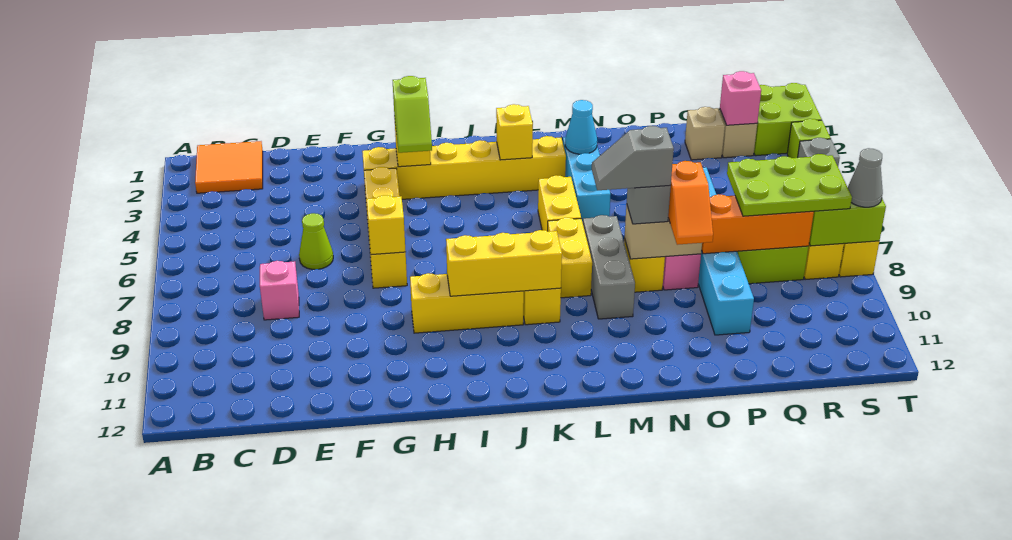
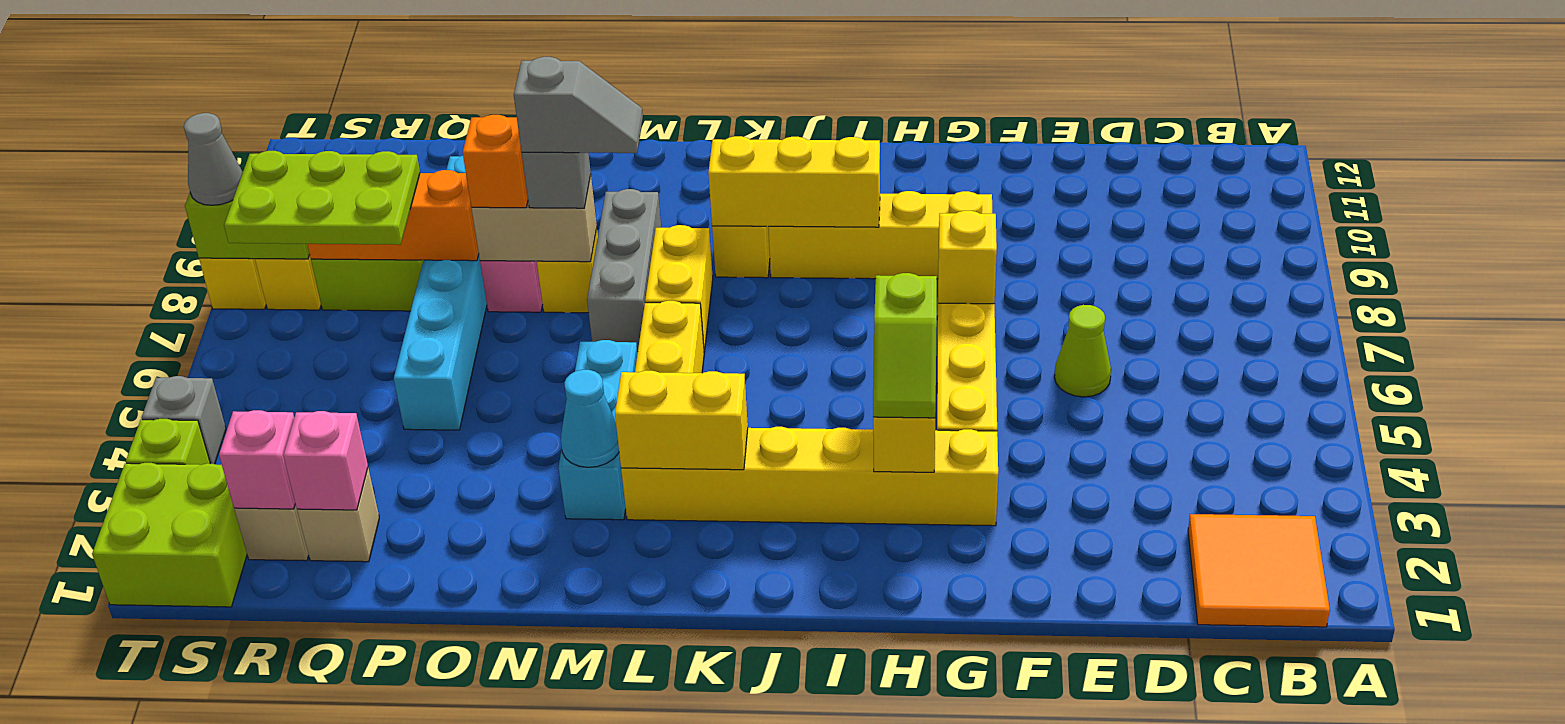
pink brick D8 level 1 -> pink brick Q2 level 2
lime slope H3:H4 level 3 top 3 -> lime slope H3:H4 level 3 top 4
yellow brick H9:J9 level 1 -> yellow brick G9:J9 level 1
yellow brick K3 level 2 -> yellow brick K3:L3 level 2

